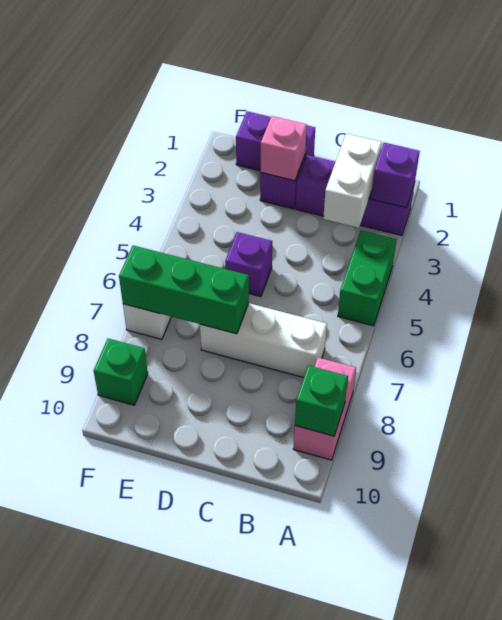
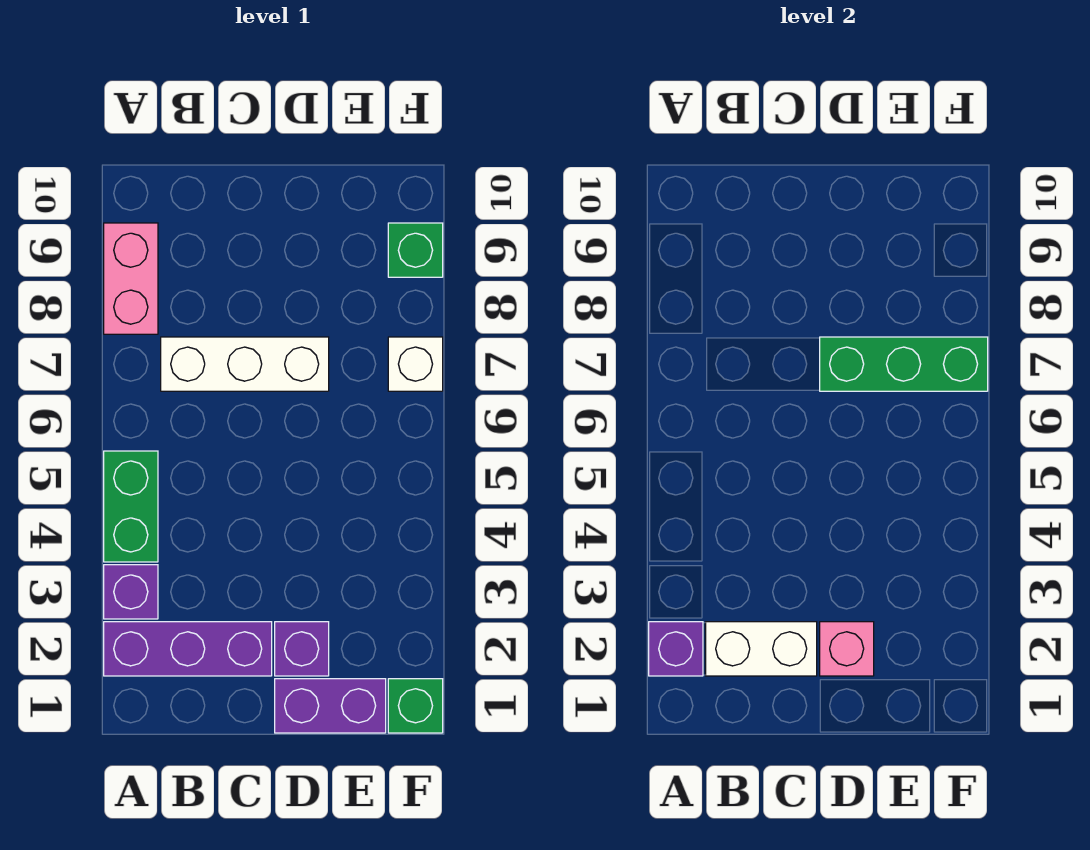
green brick A9 level 2 -> green brick F1 level 1
white brick B2:B3 level 2 -> white brick B2:C2 level 2
purple brick D5 level 1 -> purple brick A3 level 1

